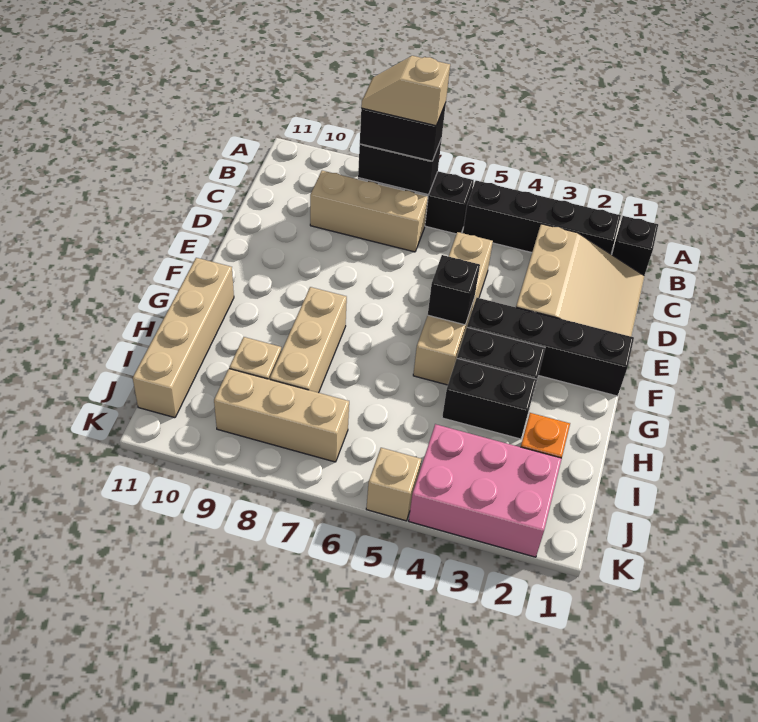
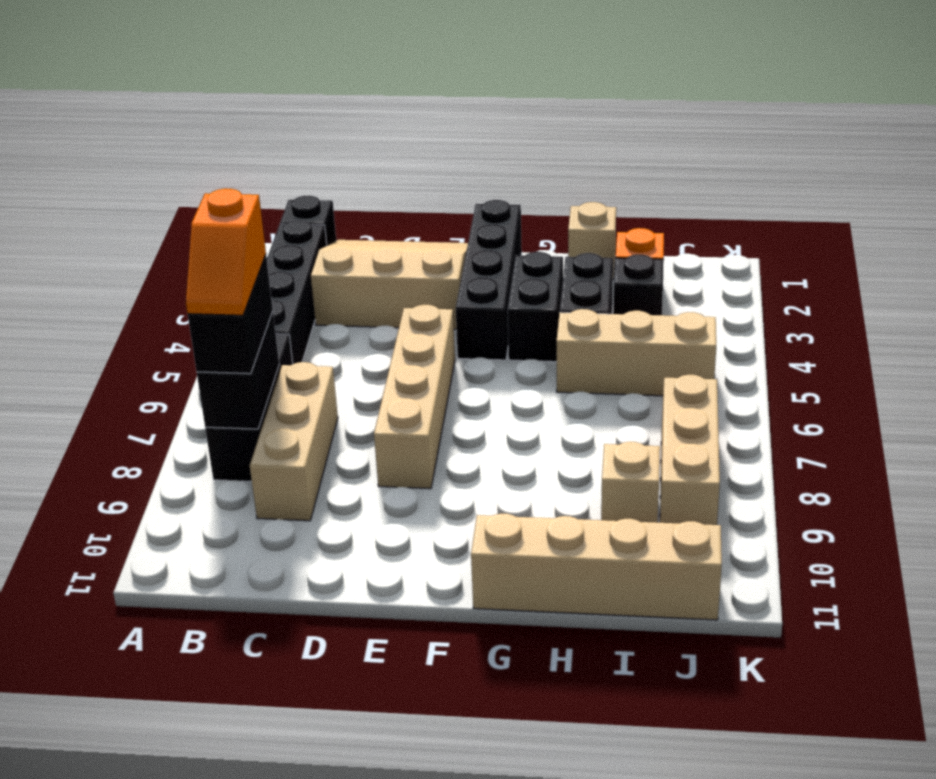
tan slope B7:B8 level 4 top 7 -> orange slope B7:B8 level 4 top 7
tan brick D5:G5 level 1 -> tan brick E5:E8 level 1
black brick F5 level 2 -> black brick I3 level 1
tan brick G8:I8 level 1 -> tan brick H5:J5 level 1
pink brick J2:K4 level 1 -> none
tan brick K5 level 1 -> tan brick H1 level 1

